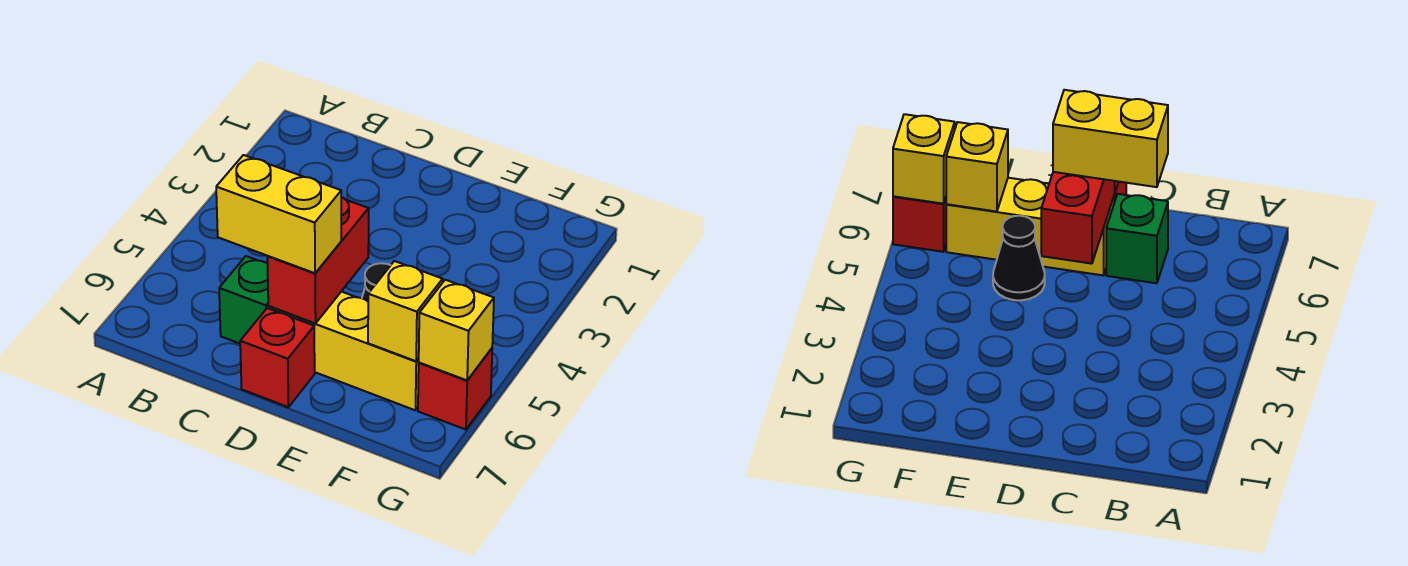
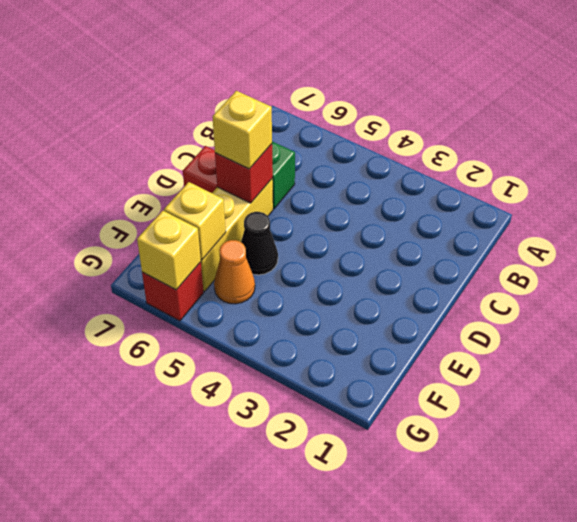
yellow brick C6:D6 level 3 -> yellow brick D6 level 3
red brick D5:D6 level 2 -> red brick D6 level 2
none -> orange cone F5 level 1

